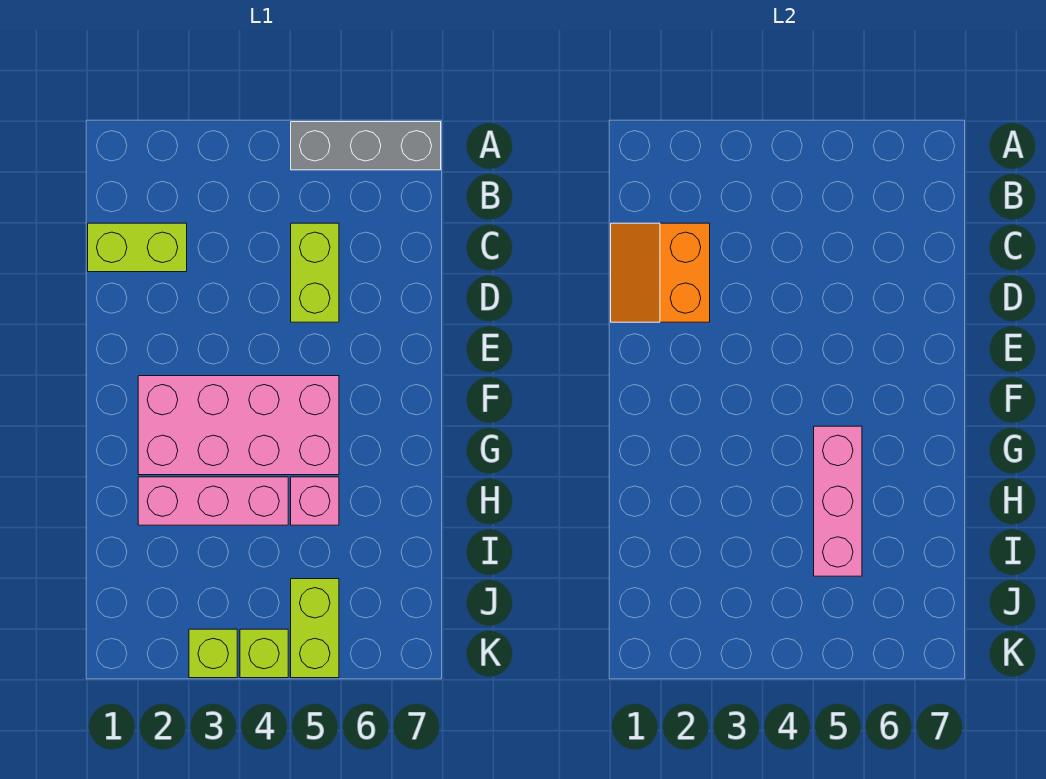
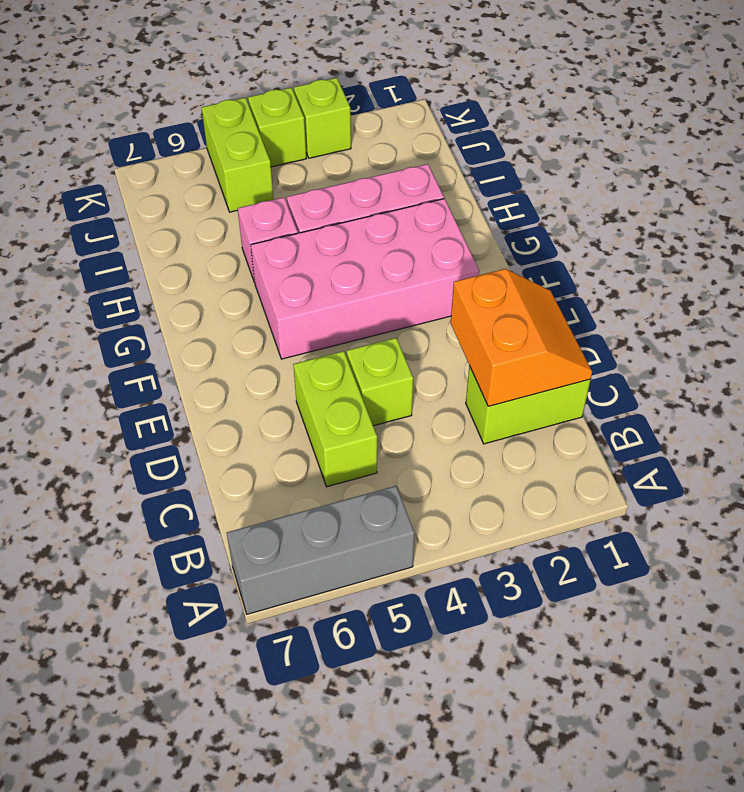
none -> lime brick D4 level 1
pink brick G5:I5 level 2 -> none

